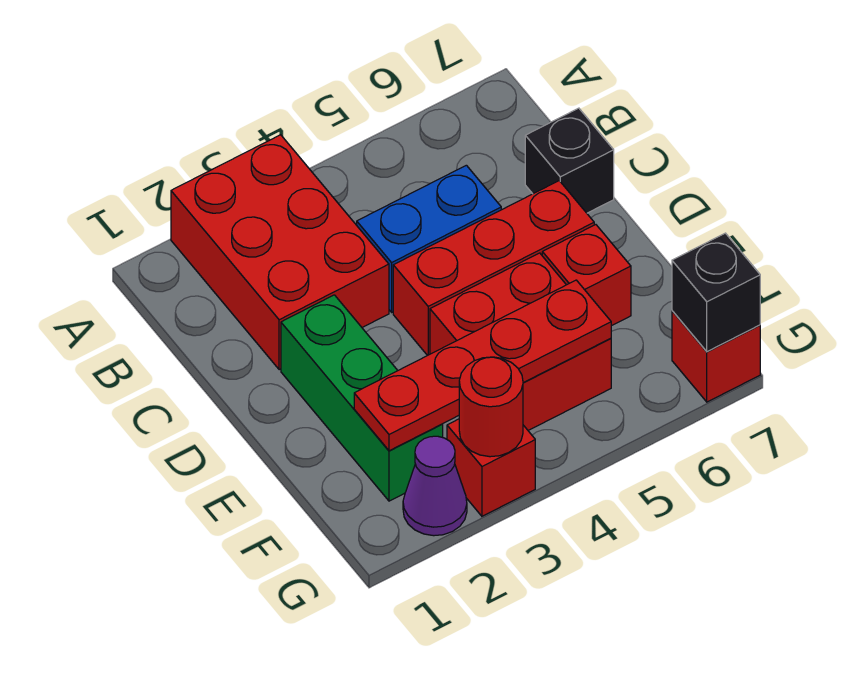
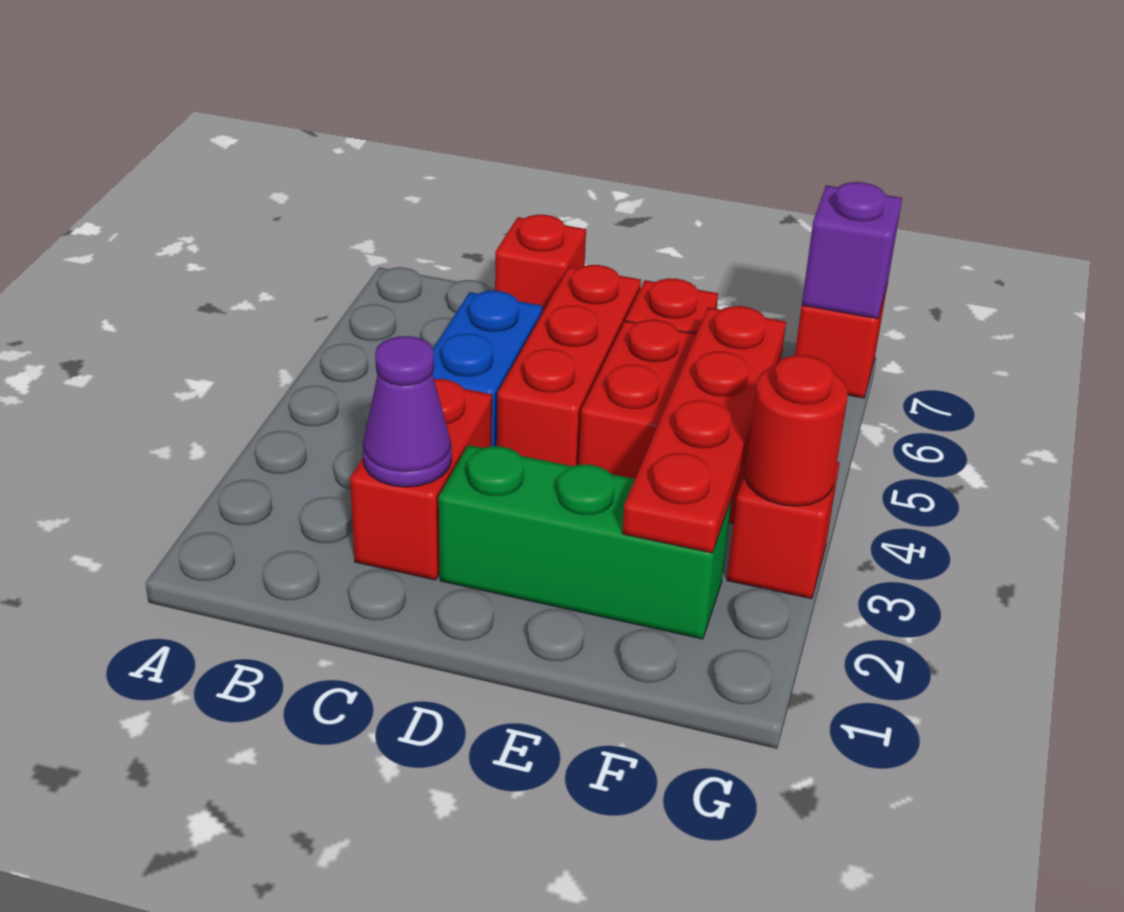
red brick A2:C3 level 1 -> red brick C2:C3 level 1
black brick C7 level 1 -> red brick C7 level 1
purple cone G2 level 1 -> purple cone C2 level 2
black brick G7 level 2 -> purple brick G7 level 2

